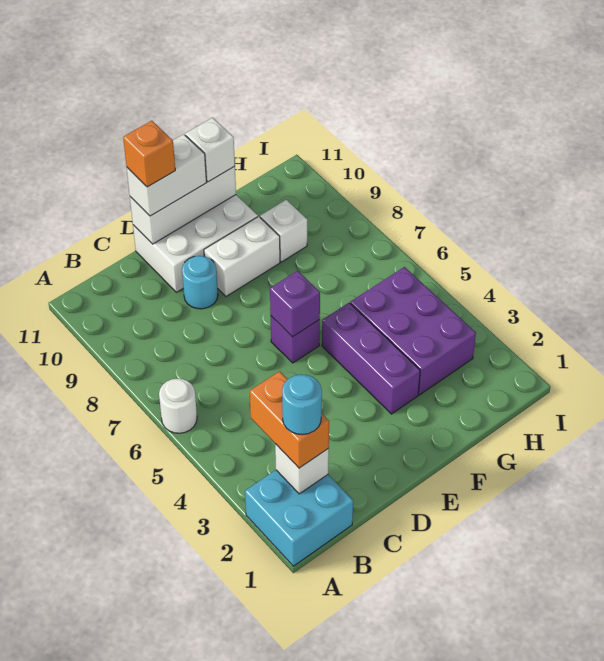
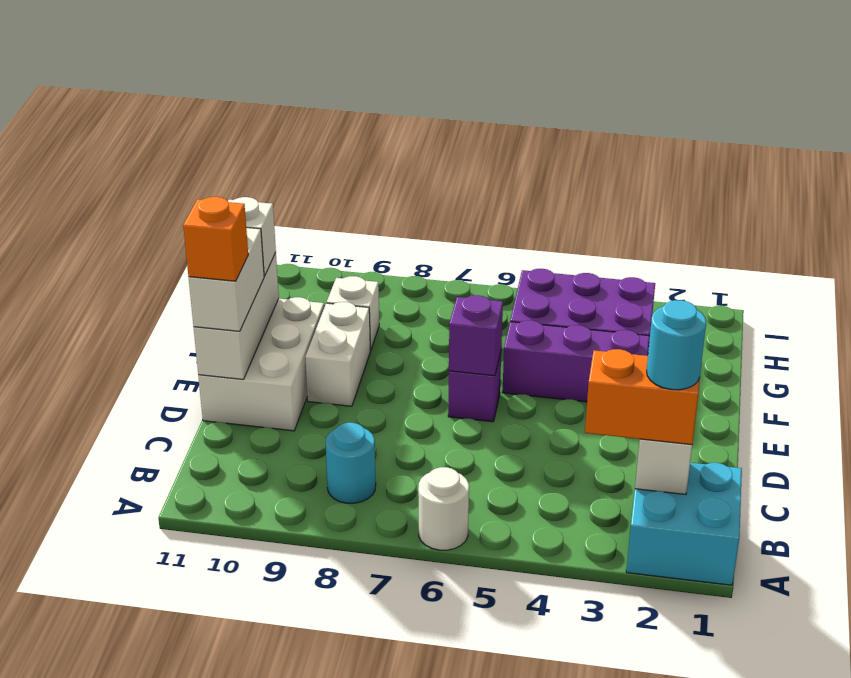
cyan round brick D9 level 1 -> cyan round brick B8 level 1

